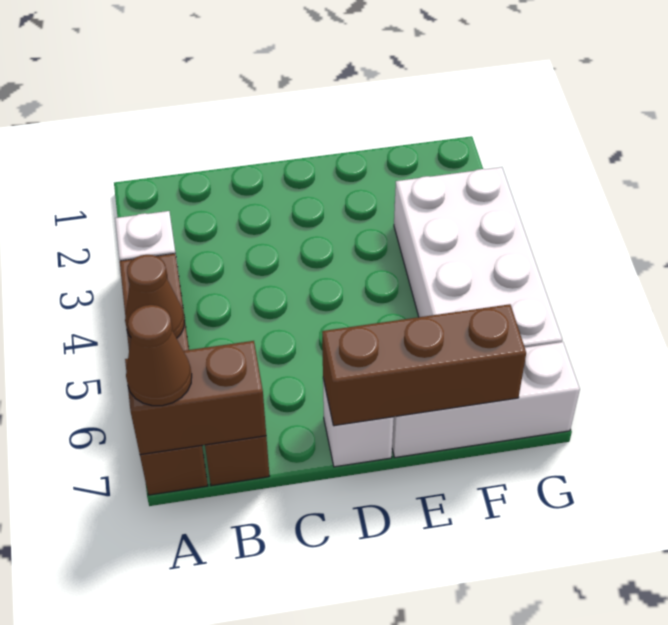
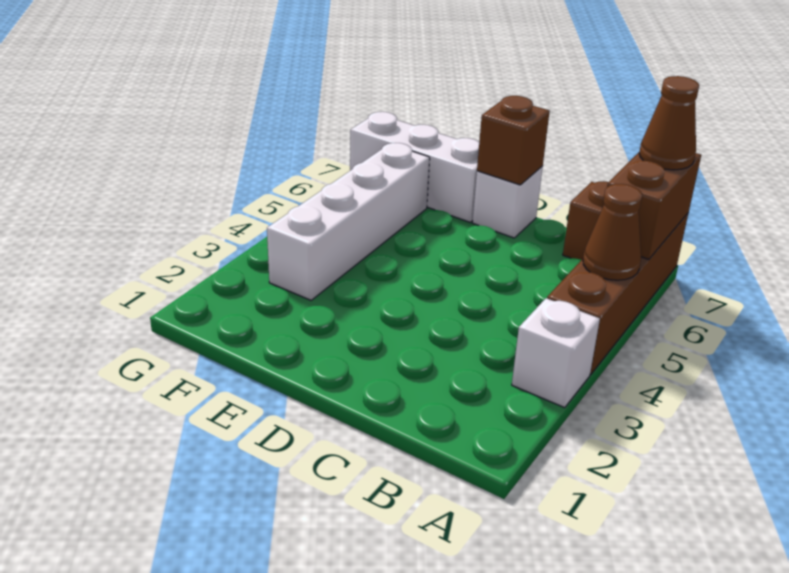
brown brick A7:B7 level 2 -> brown brick A6:A7 level 2
brown brick D7:F7 level 2 -> brown brick D7 level 2
white brick F3:G6 level 1 -> white brick F3:F6 level 1

